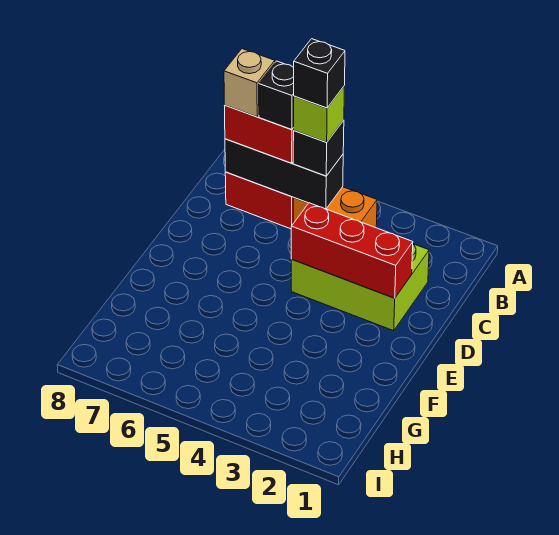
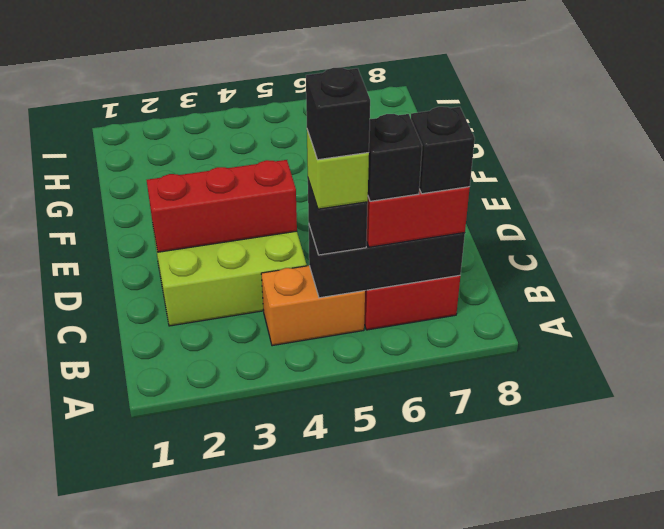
tan brick B7 level 4 -> black brick B7 level 4

